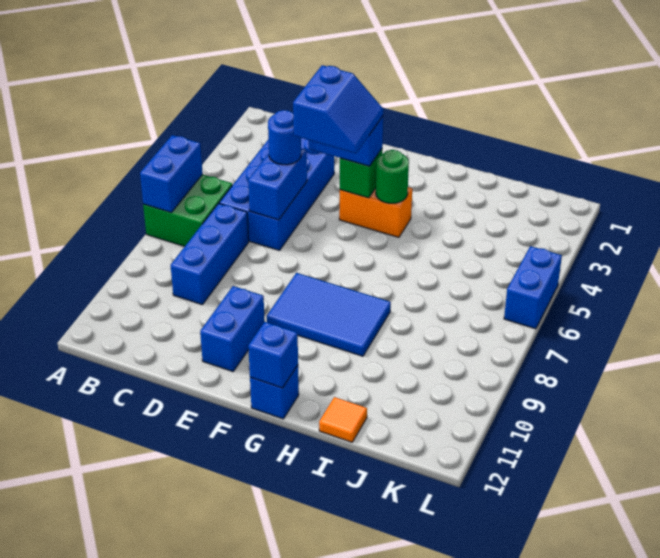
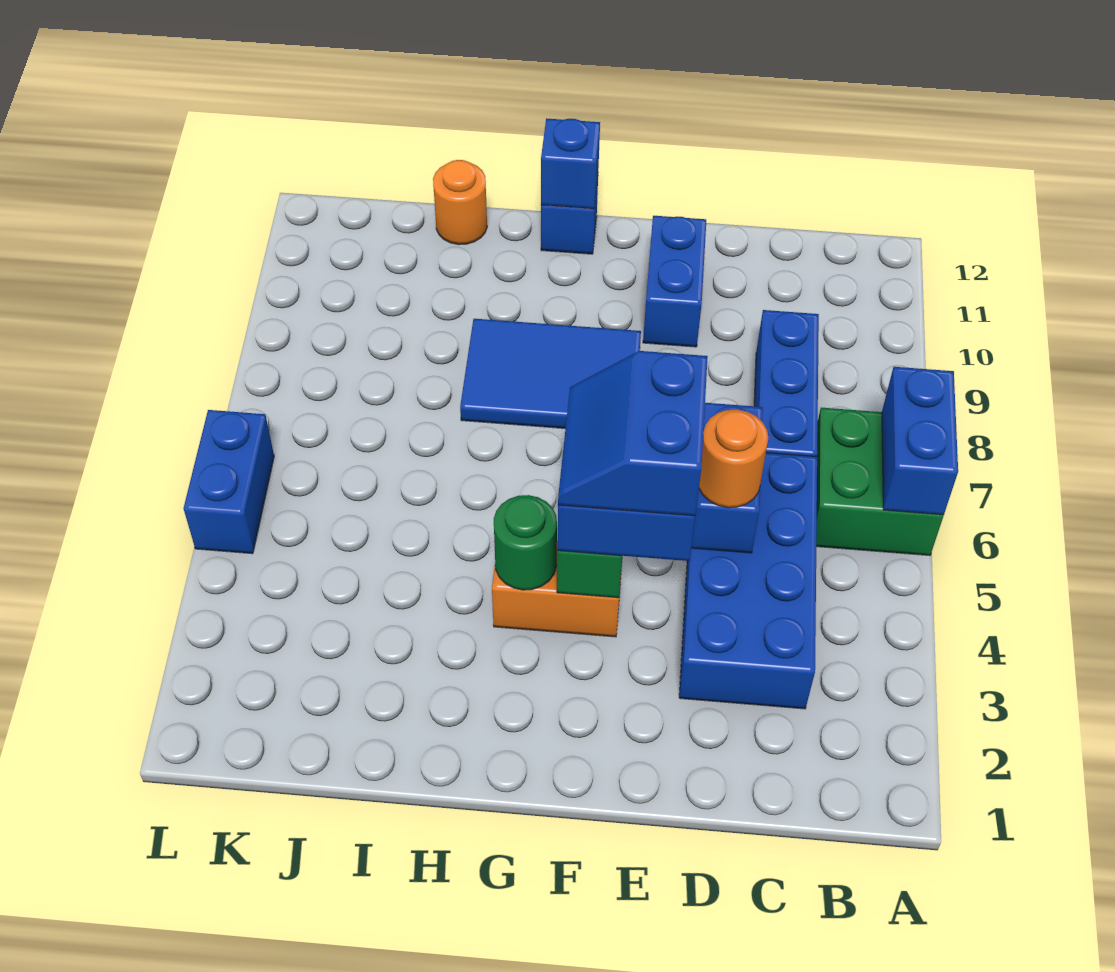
blue round brick D5 level 3 -> orange round brick D5 level 3
orange tile I12 level 1 -> orange round brick I12 level 1

